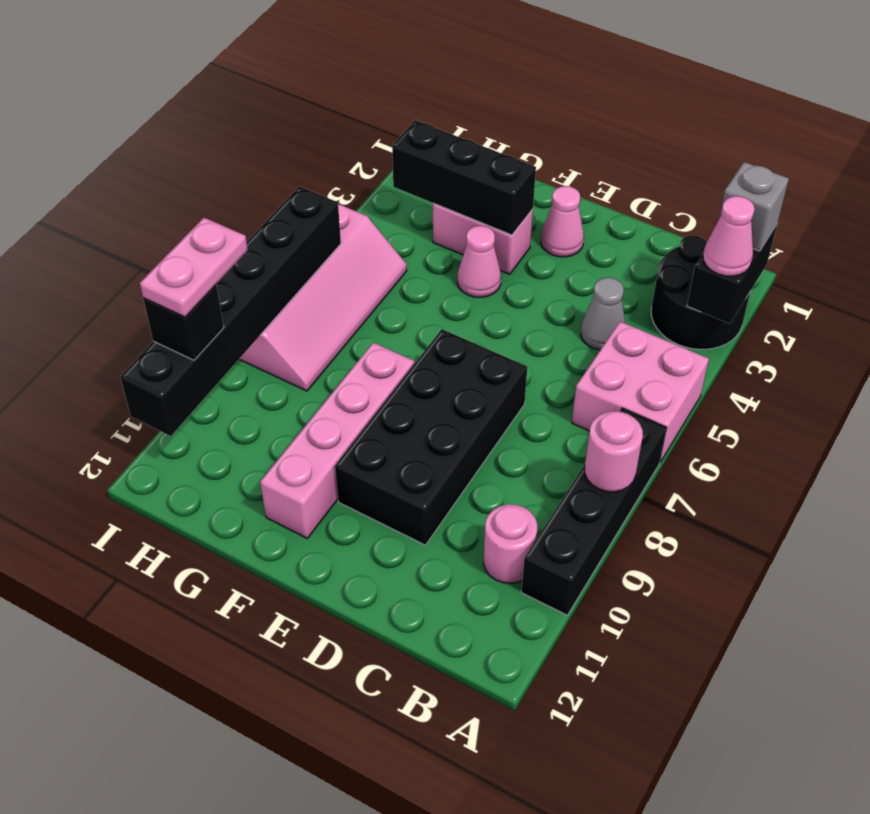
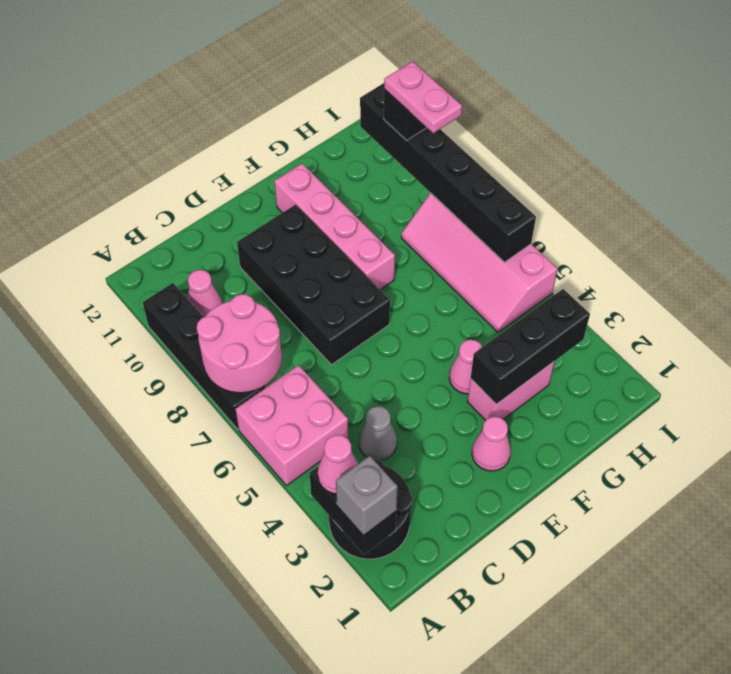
pink round brick A8 level 2 -> pink round brick A7:B8 level 2
pink round brick B10 level 1 -> pink cone B10 level 1

